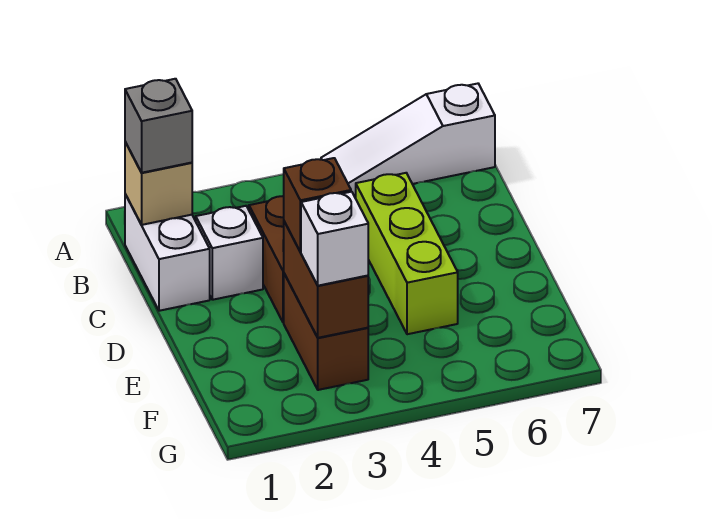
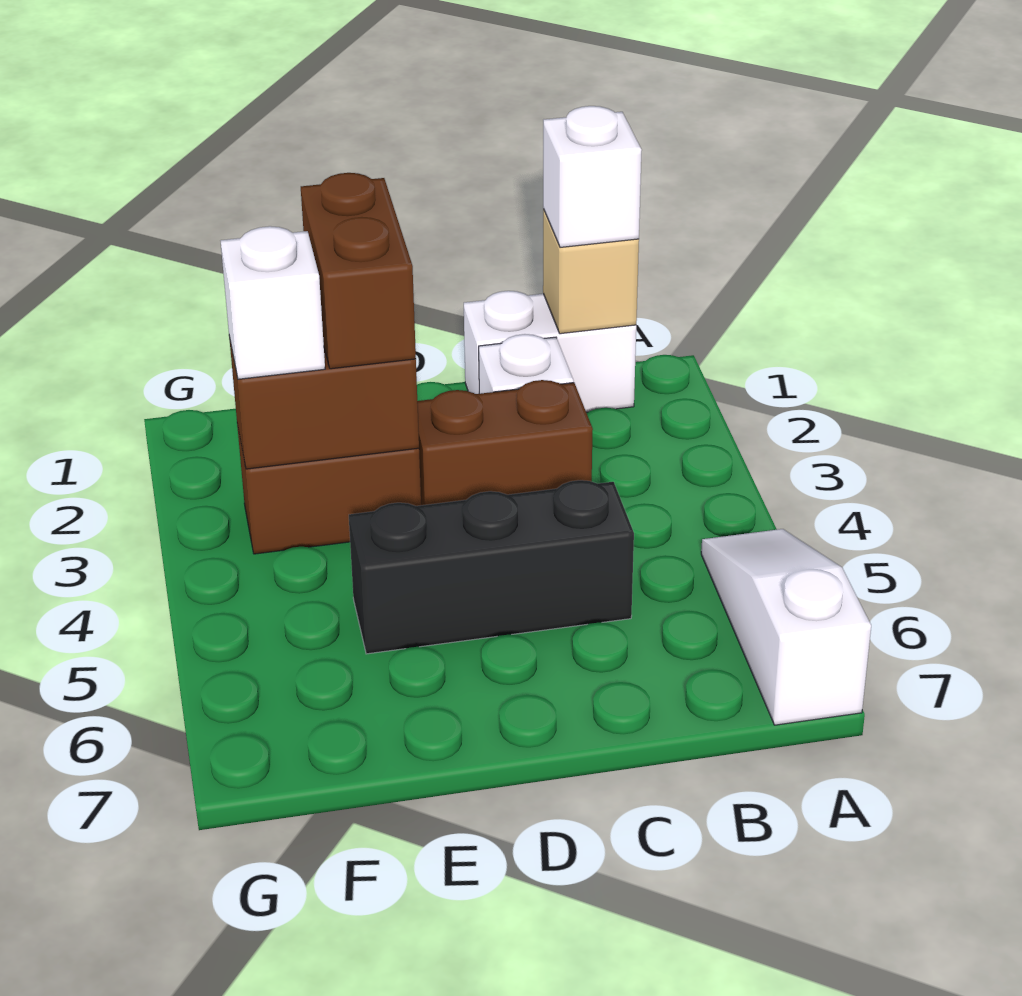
grey brick B1 level 3 -> white brick B1 level 3
lime brick C5:E5 level 1 -> black brick C5:E5 level 1
brown brick E3 level 3 -> brown brick E2:E3 level 3

